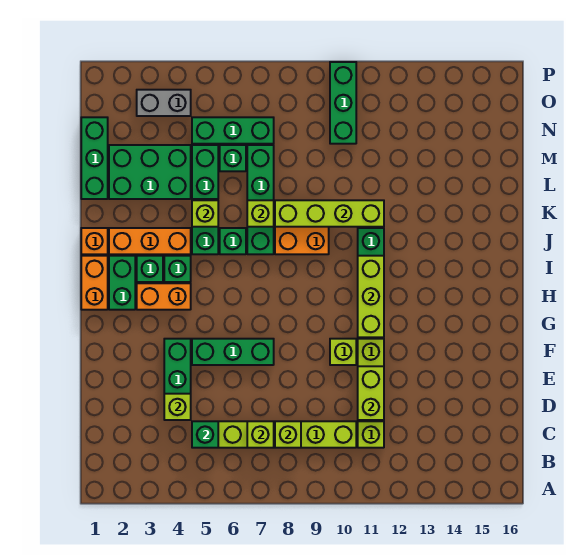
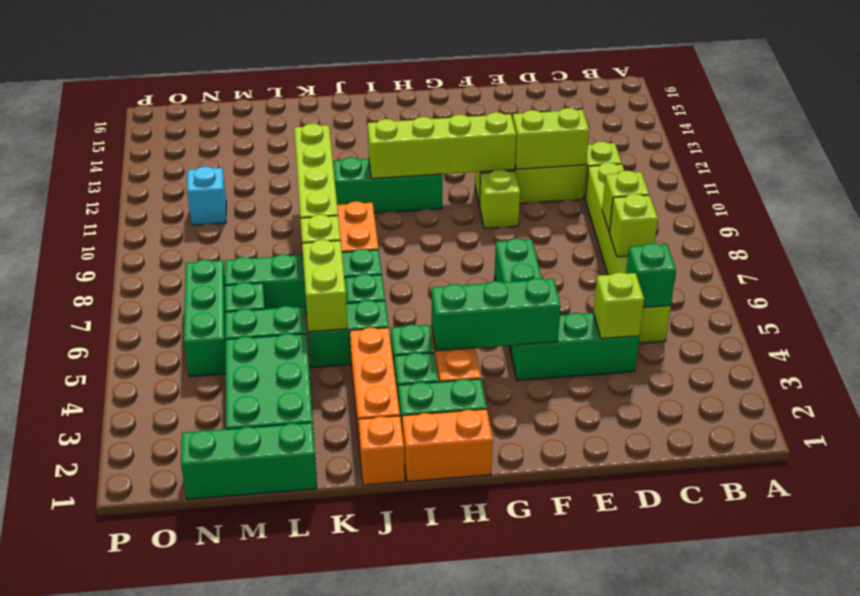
lime brick G11:I11 level 2 -> lime brick F11:I11 level 2
lime brick K5 level 2 -> lime brick K5:K6 level 2
green brick N10:P10 level 1 -> green brick F4:H4 level 2
none -> cyan brick N11 level 1
grey brick O3:O4 level 1 -> none

